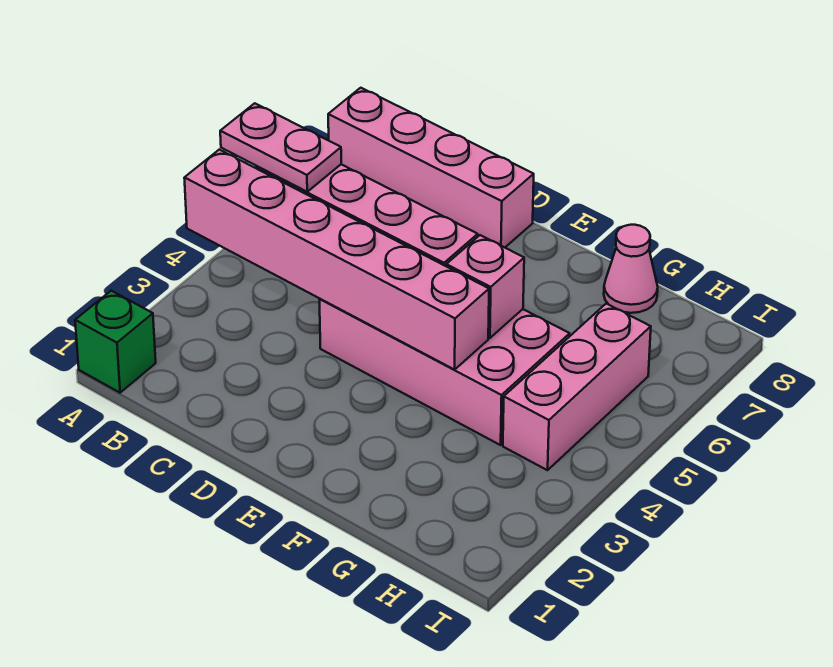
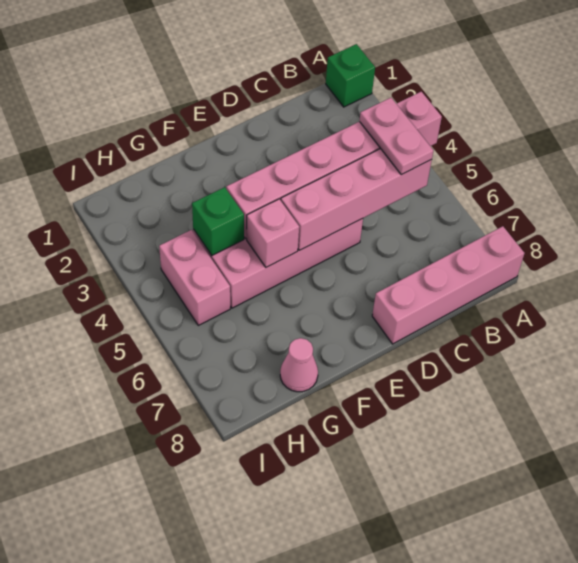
pink plate A5:B5 level 3 -> pink plate B4:B5 level 3
none -> green brick G4 level 2
pink brick H4:H6 level 1 -> pink brick H4:H5 level 1

